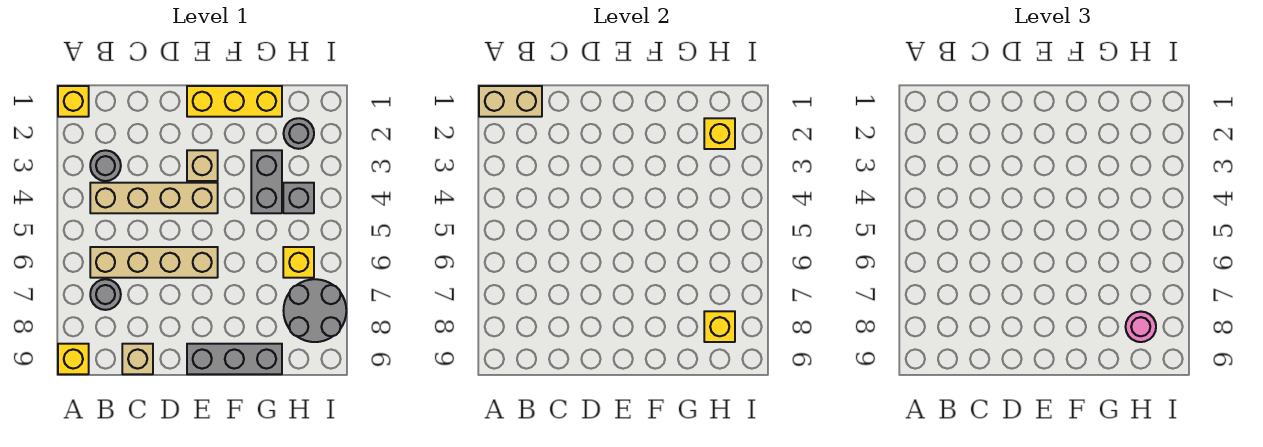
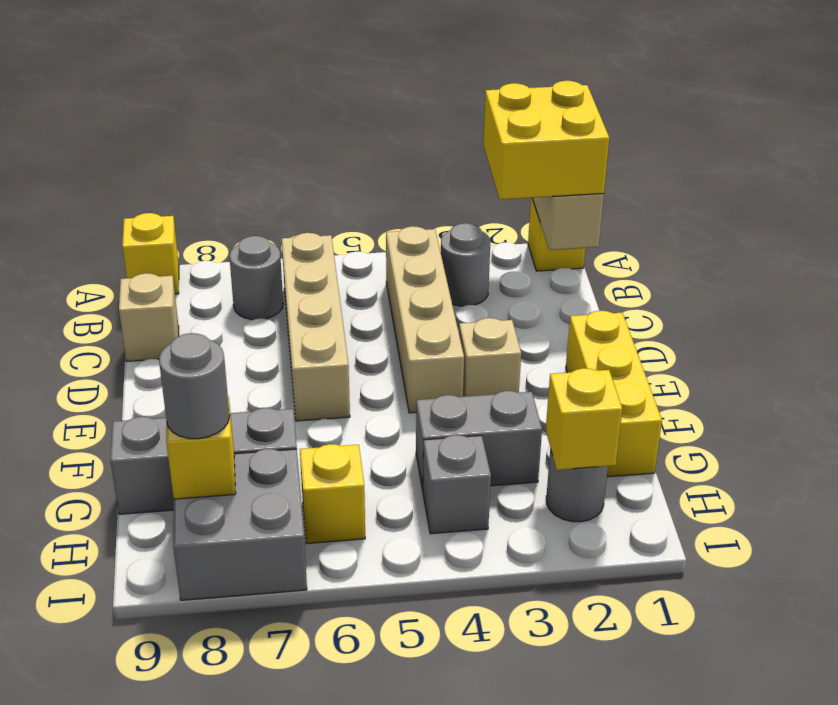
none -> yellow brick A1:B2 level 3
grey brick E9:G9 level 1 -> grey brick G7:G9 level 1
grey round brick H7:I8 level 1 -> grey brick H7:I8 level 1
pink round brick H8 level 3 -> grey round brick H8 level 3

